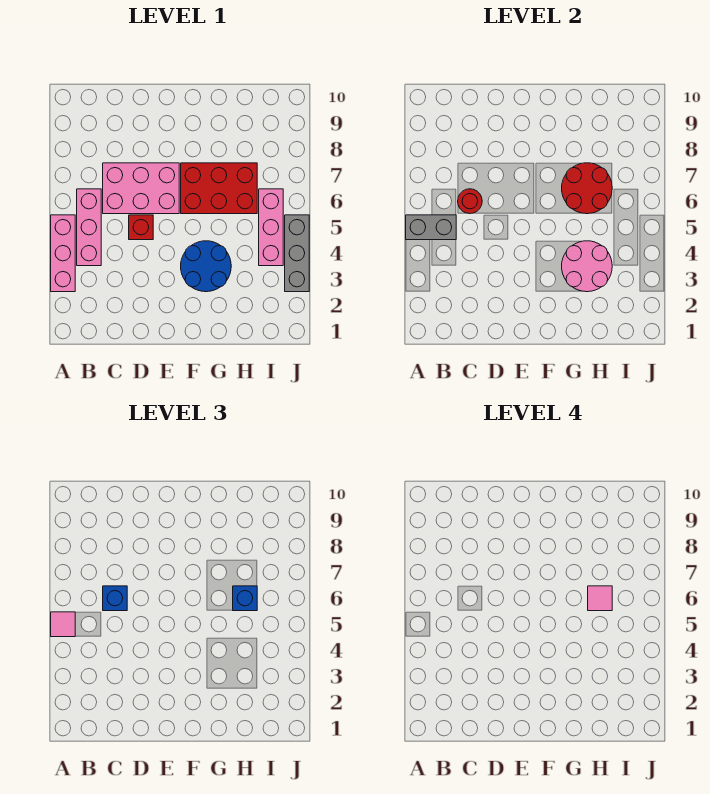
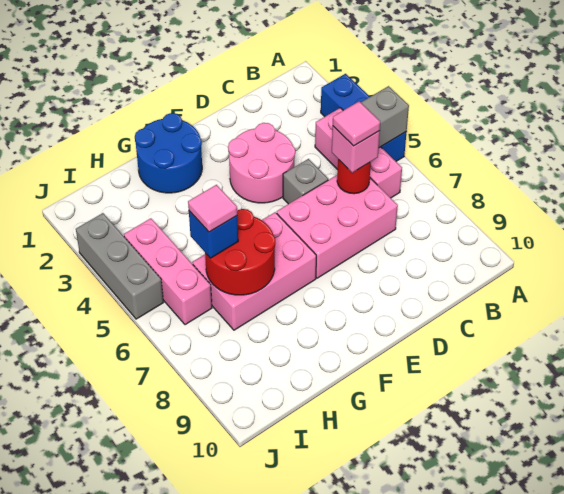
pink brick A3:A5 level 1 -> blue brick A3:A5 level 1
pink tile A5 level 3 -> pink tile C6 level 4
blue brick C6 level 3 -> pink brick C6 level 3
red brick D5 level 1 -> grey brick D5 level 1
blue round brick F3:G4 level 1 -> blue round brick F1:G2 level 1
red brick F6:H7 level 1 -> pink brick F6:H7 level 1
pink round brick G3:H4 level 2 -> pink round brick D3:E4 level 1

